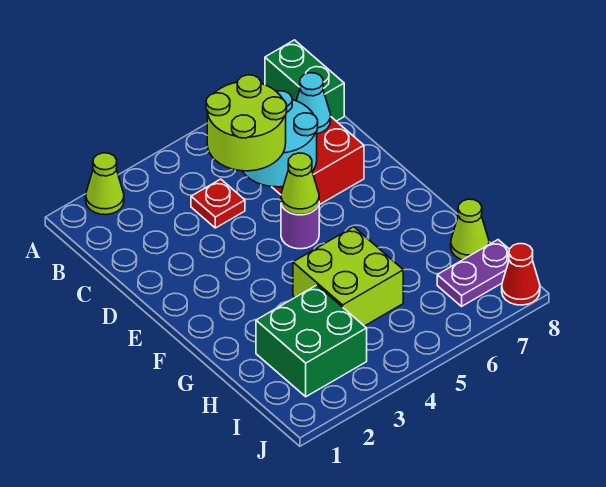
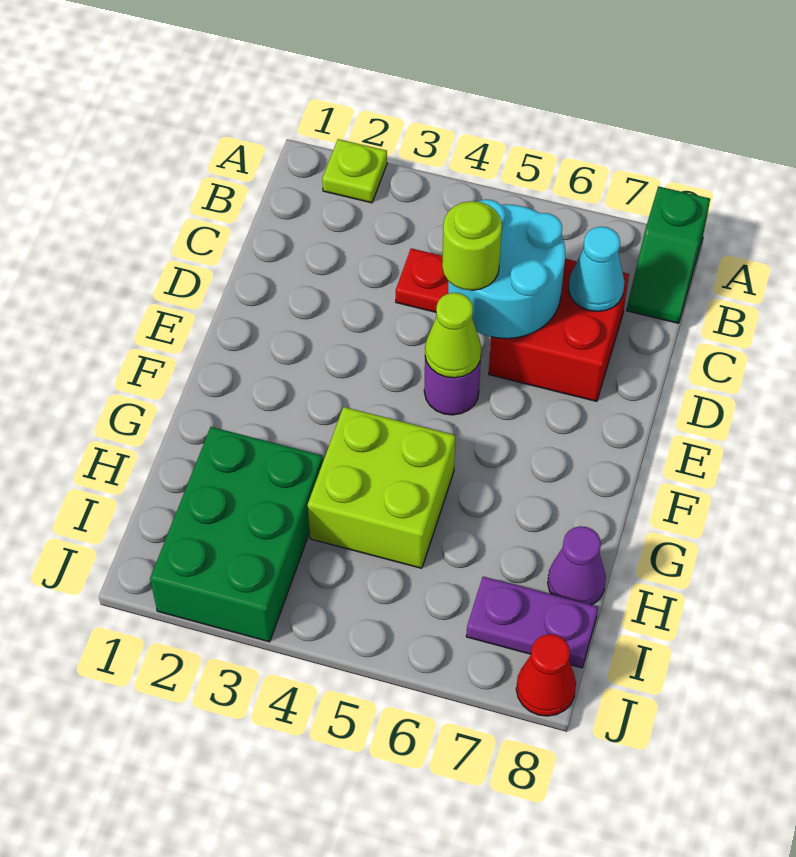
lime cone A2 level 1 -> lime plate A2 level 1
green brick A8:B8 level 1 -> green slope A8:B8 level 1 top A
lime round brick C4:D5 level 3 -> lime round brick D5 level 3
green brick H2:I3 level 1 -> green brick H2:J3 level 1
lime cone H8 level 1 -> purple cone H8 level 1

